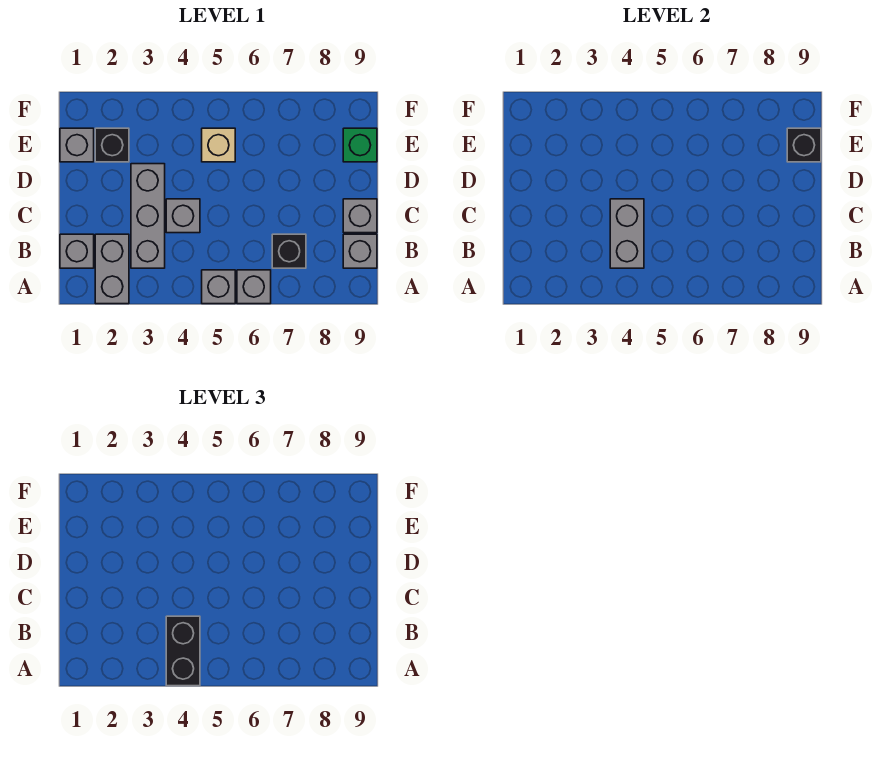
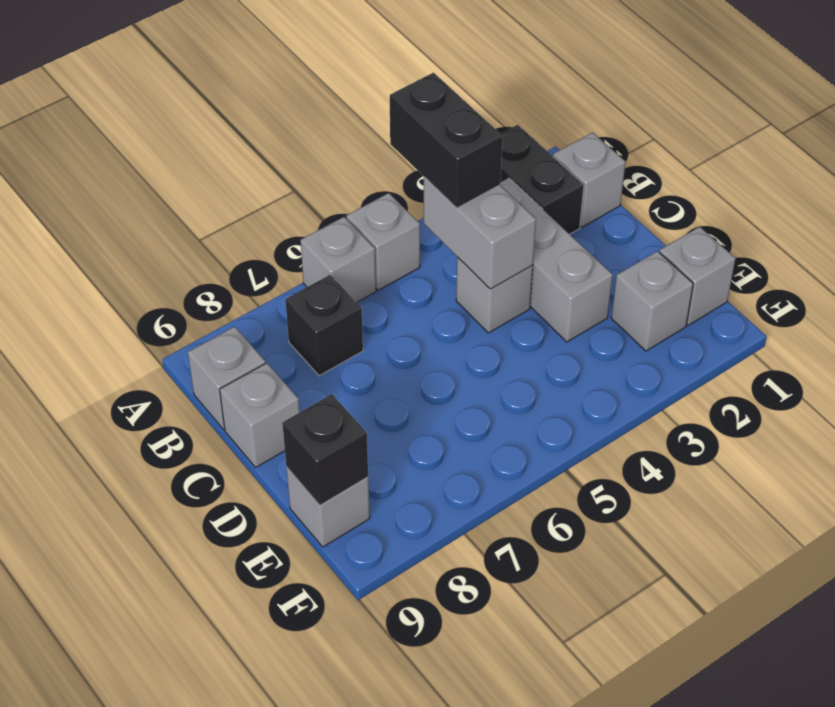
grey brick A2:B2 level 1 -> black brick A2:B2 level 1
black brick E2 level 1 -> grey brick E2 level 1
tan brick E5 level 1 -> none
green brick E9 level 1 -> grey brick E9 level 1

